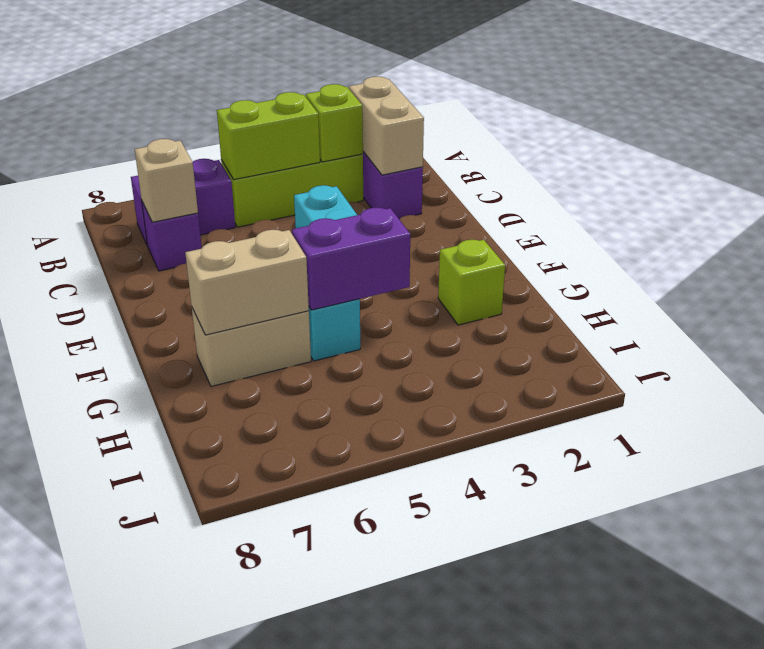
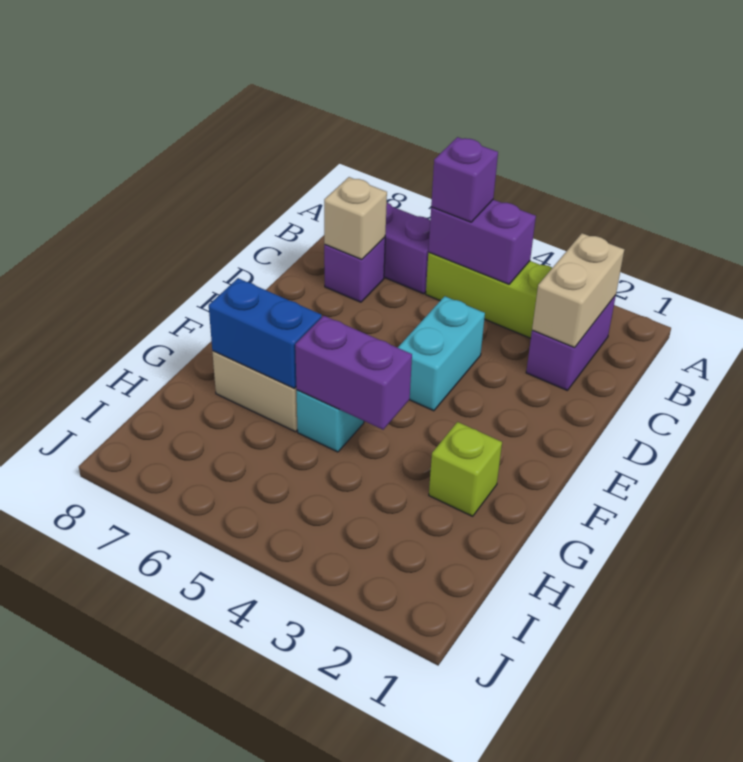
lime brick B3 level 2 -> none
lime brick B4:B5 level 2 -> purple brick B4:B5 level 2
none -> purple brick B5 level 3
tan brick G6:G7 level 2 -> blue brick G6:G7 level 2

